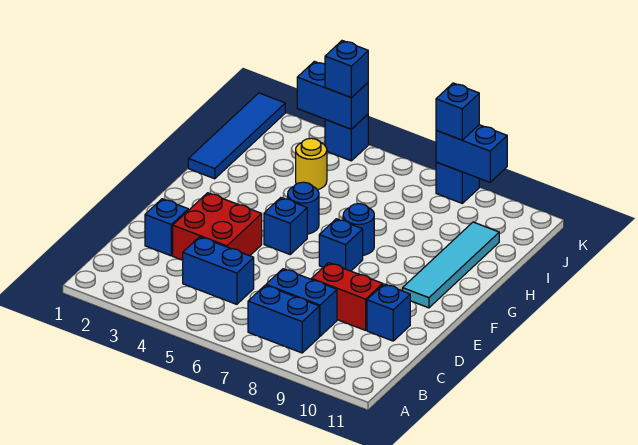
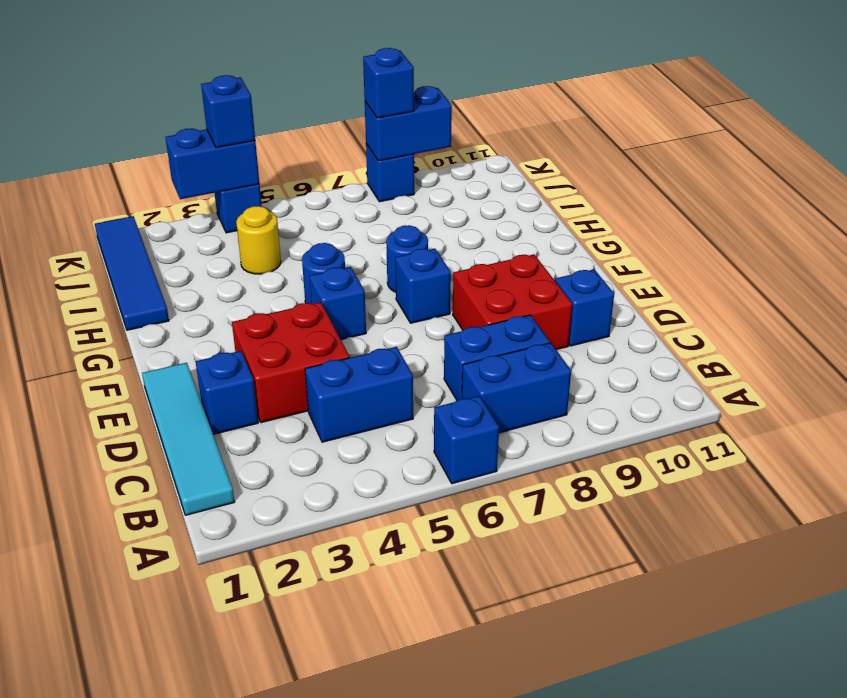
none -> blue brick A6 level 1
red brick D8:D9 level 1 -> red brick D8:E9 level 1
cyan tile F10:I10 level 1 -> cyan tile B1:E1 level 1

